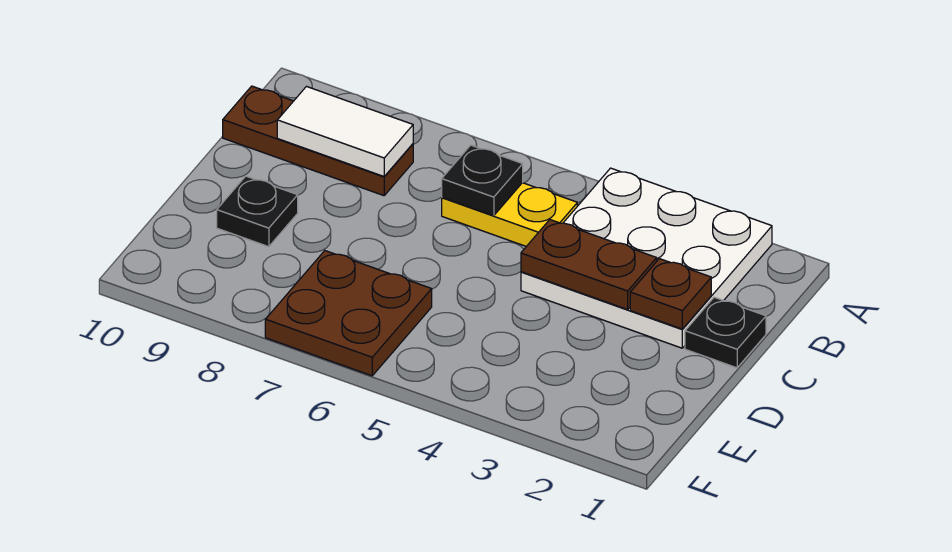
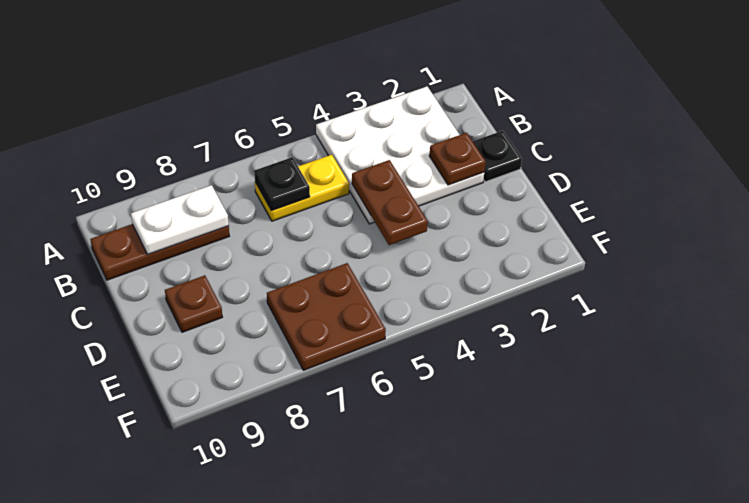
white tile B8:B9 level 2 -> white plate B8:B9 level 2
brown plate C3:C4 level 2 -> brown plate C4:D4 level 2
black plate D9 level 1 -> brown plate D9 level 1

